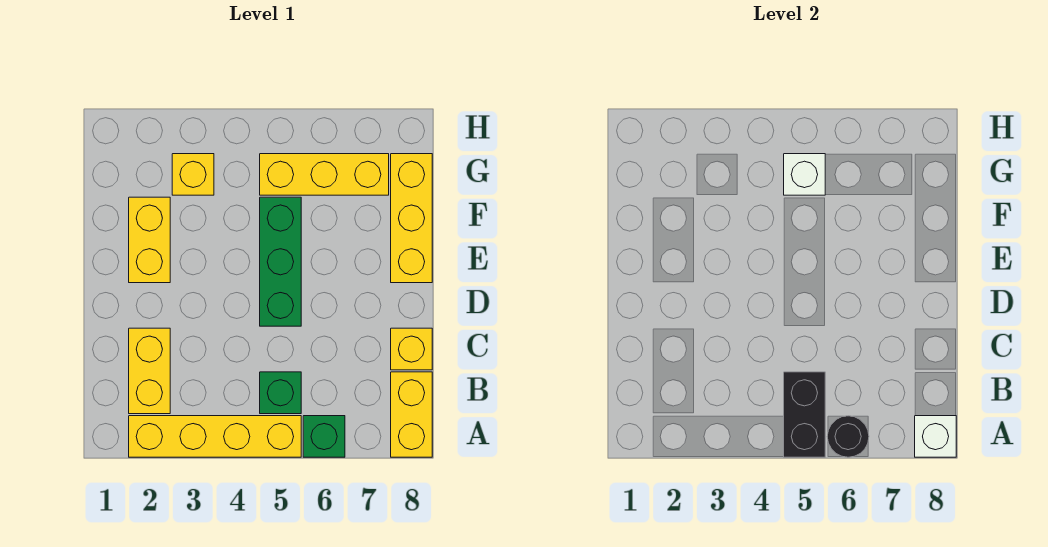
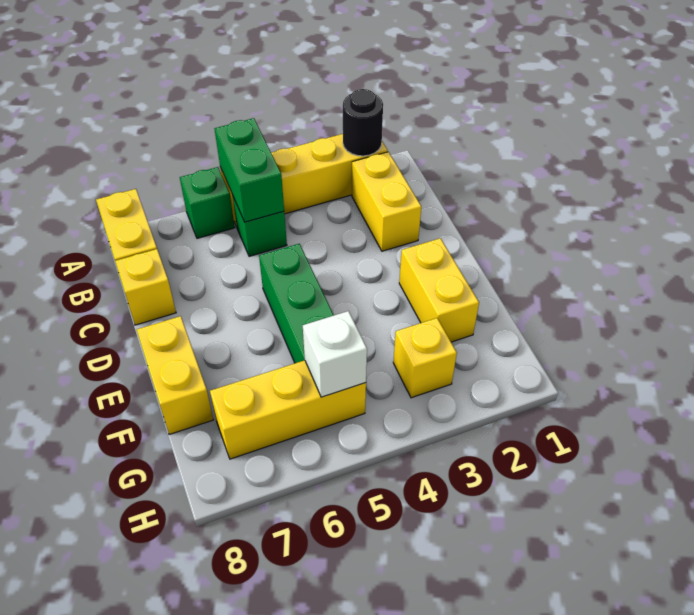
black brick A5:B5 level 2 -> green brick A5:B5 level 2
black round brick A6 level 2 -> black round brick A2 level 2
white brick A8 level 2 -> none
yellow brick E8:G8 level 1 -> yellow brick E8:F8 level 1

